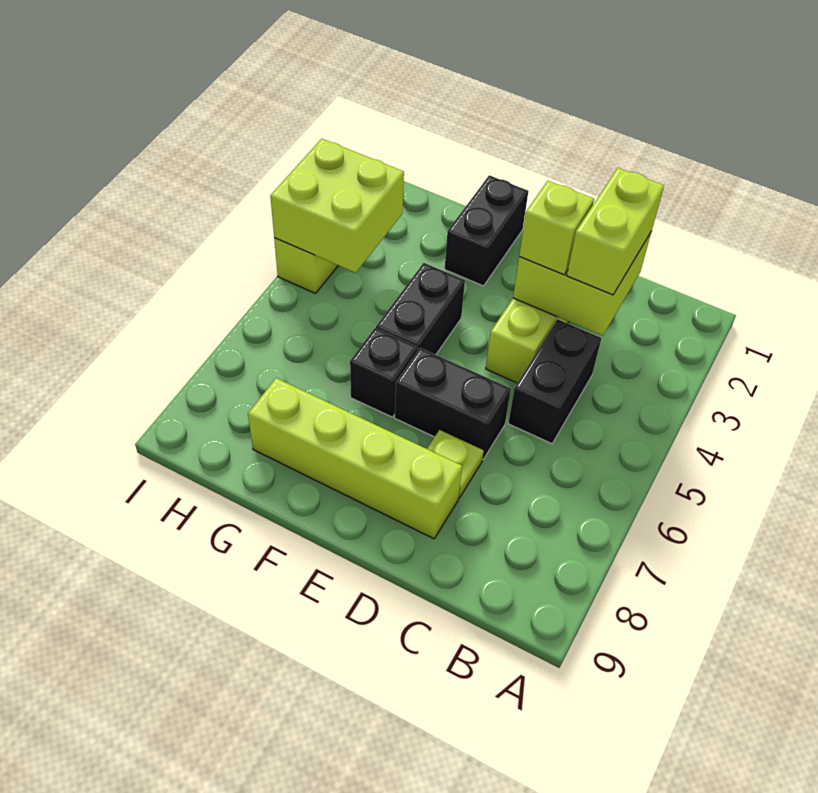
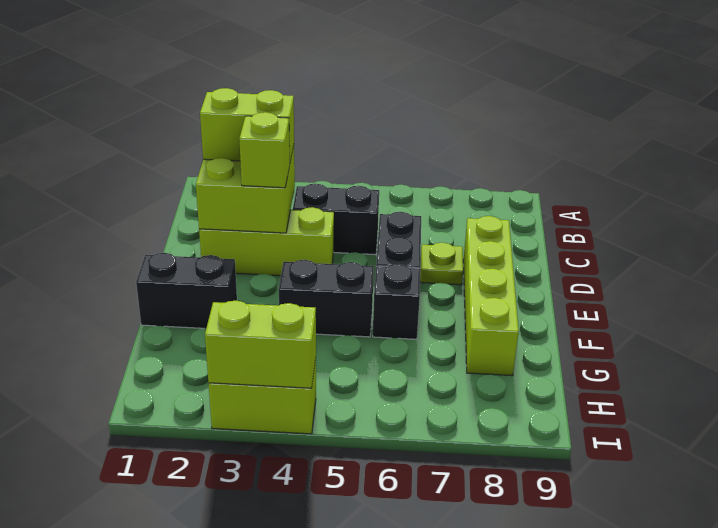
lime brick H3:I4 level 2 -> lime brick I3:I4 level 2

